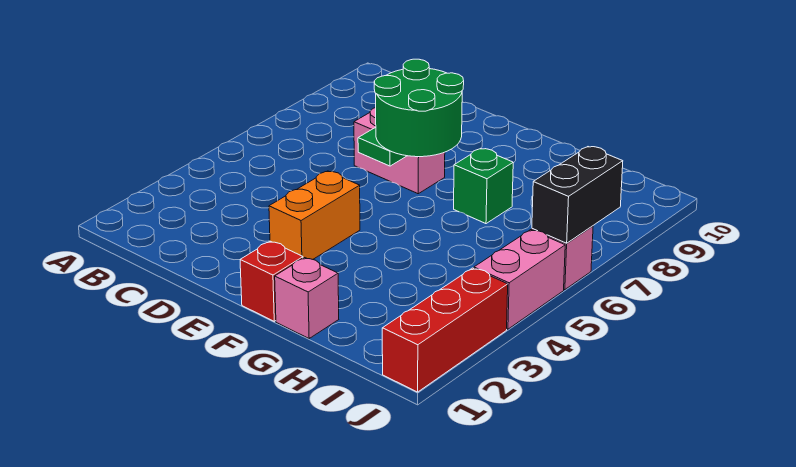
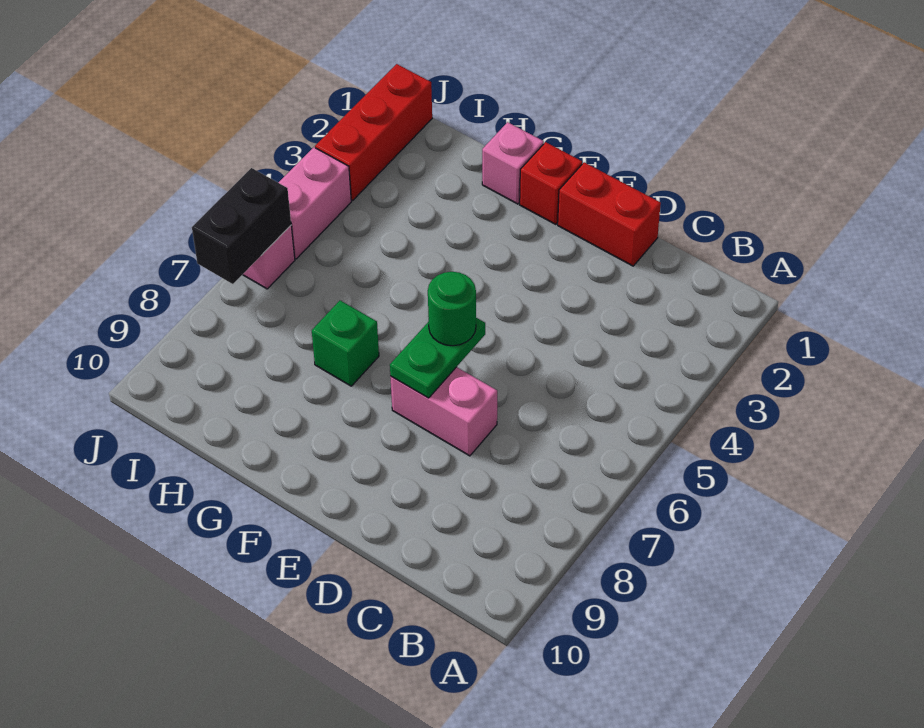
none -> red brick D1:E1 level 1
orange brick E3:E4 level 1 -> none
green round brick E6:F7 level 3 -> green round brick E6 level 3

